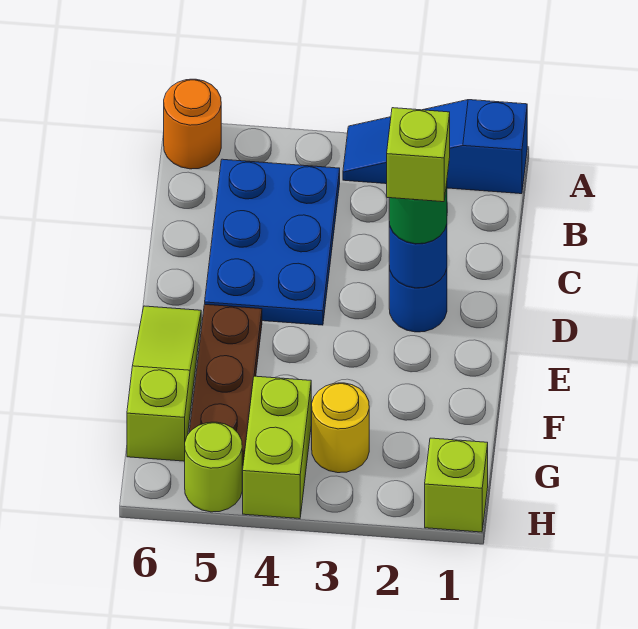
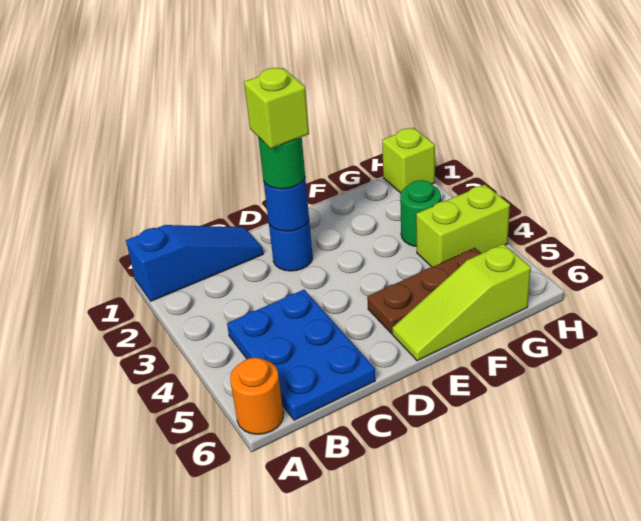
blue slope A1:A3 level 1 top 1 -> blue slope A1:C1 level 1 top A
blue plate B4:D5 level 1 -> blue plate B4:C6 level 1
yellow round brick G3 level 1 -> green round brick G3 level 1
lime round brick H5 level 1 -> none

